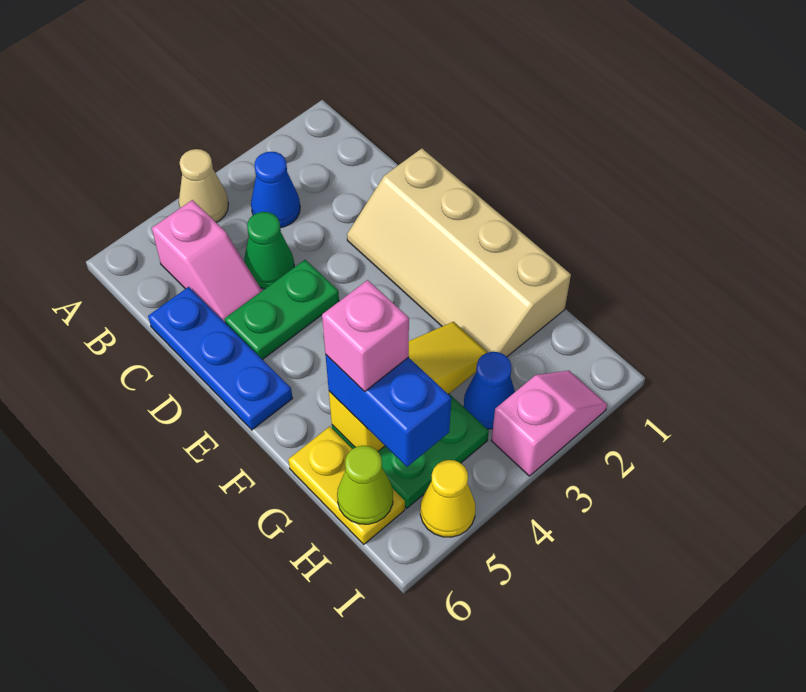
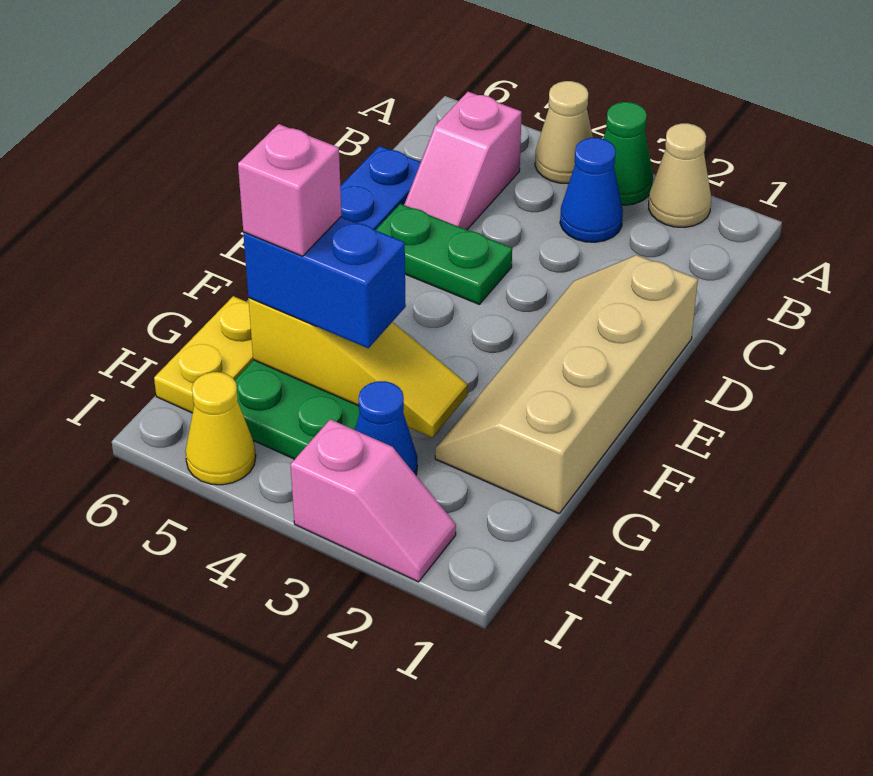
none -> tan cone A2 level 1
green cone C4 level 1 -> green cone A3 level 1
blue brick G5:H5 level 3 -> blue brick G4:G5 level 3
lime cone H6 level 2 -> none

